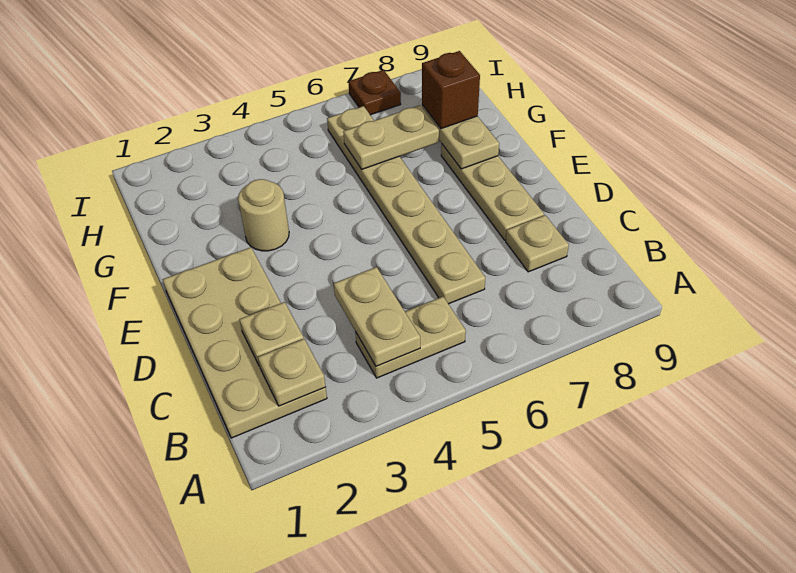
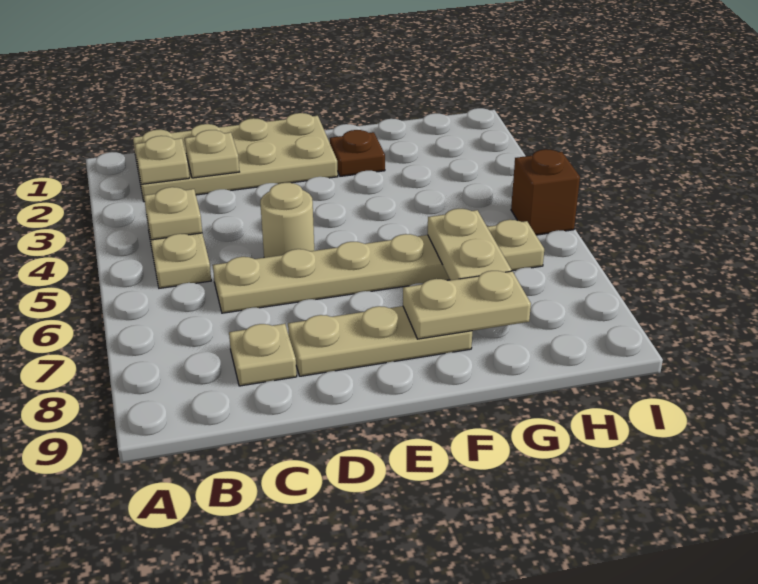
tan plate B4:C4 level 2 -> tan plate B4 level 2
tan round brick F3 level 1 -> tan round brick D5 level 1
brown brick G8 level 3 -> brown brick I5 level 1
brown plate I7 level 1 -> brown plate F2 level 1

